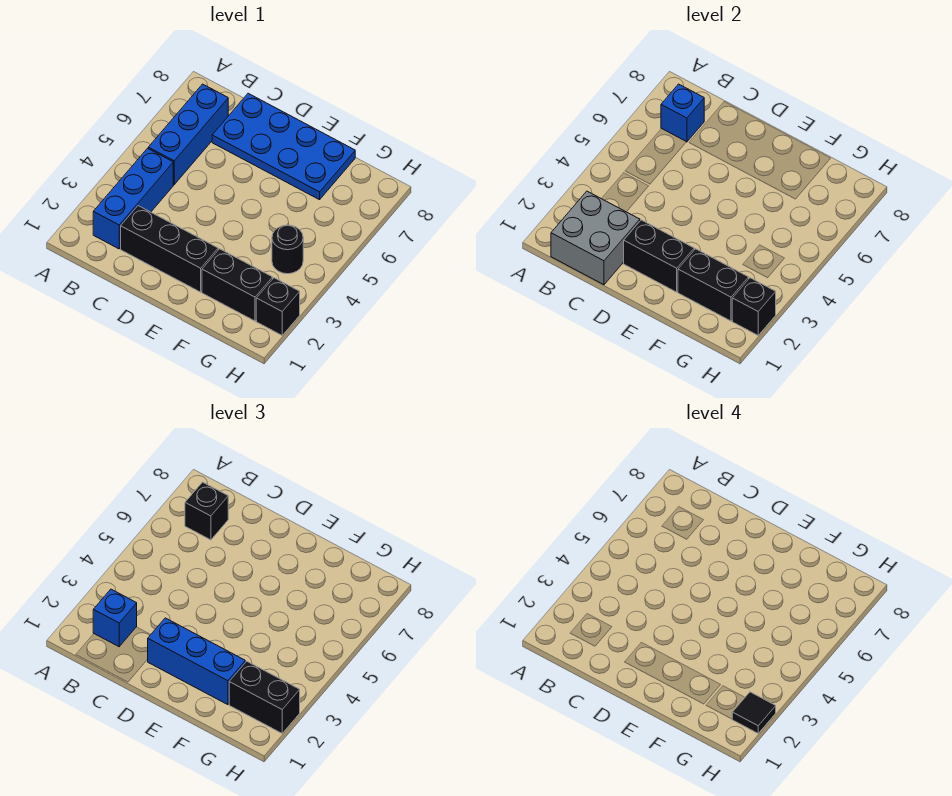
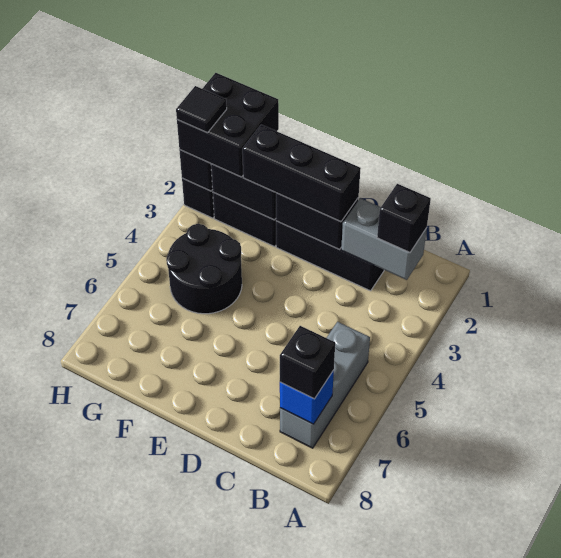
grey brick B1:C2 level 2 -> grey brick B2:C2 level 2
blue brick B2:B4 level 1 -> none
blue brick B2 level 3 -> black brick B2 level 3
blue brick B5:B7 level 1 -> grey brick B5:B7 level 1
blue plate C7:F8 level 1 -> none
blue brick D2:F2 level 3 -> black brick D2:F2 level 3
black brick G2:H2 level 3 -> black brick G1:H2 level 3
black round brick G4 level 1 -> black round brick F4:G5 level 1

